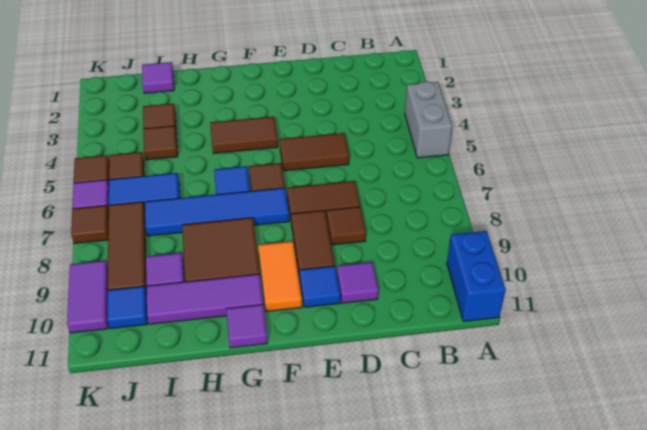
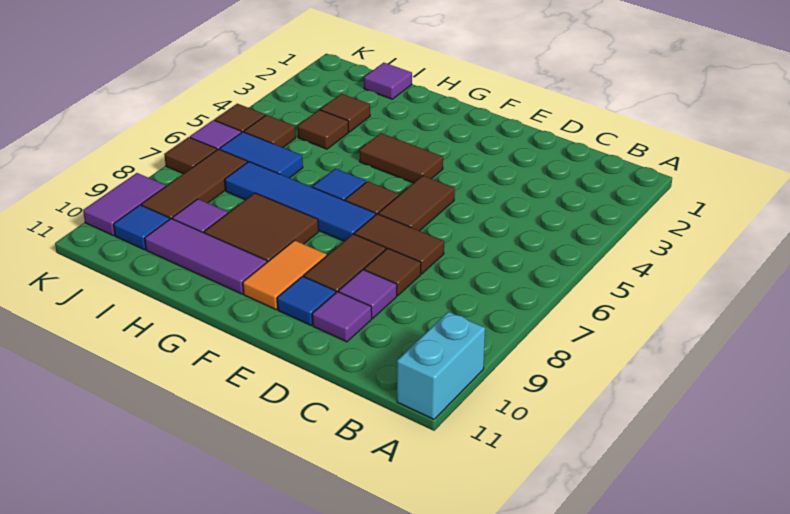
grey brick A4:A5 level 1 -> none
blue brick A10:A11 level 1 -> cyan brick A10:A11 level 1
brown tile D5:E5 level 1 -> brown tile E5:E6 level 1
purple tile G11 level 1 -> purple tile D9 level 1

